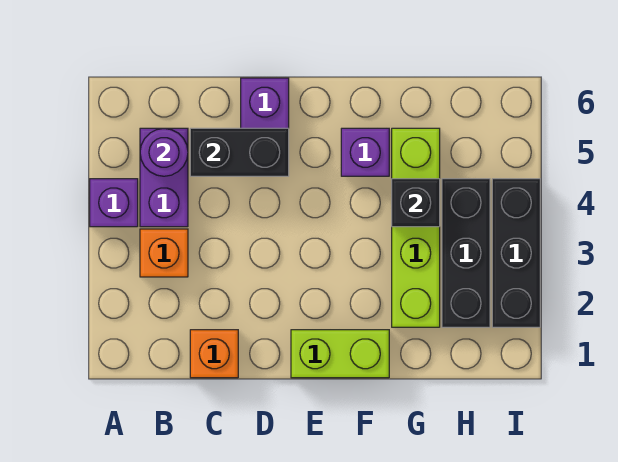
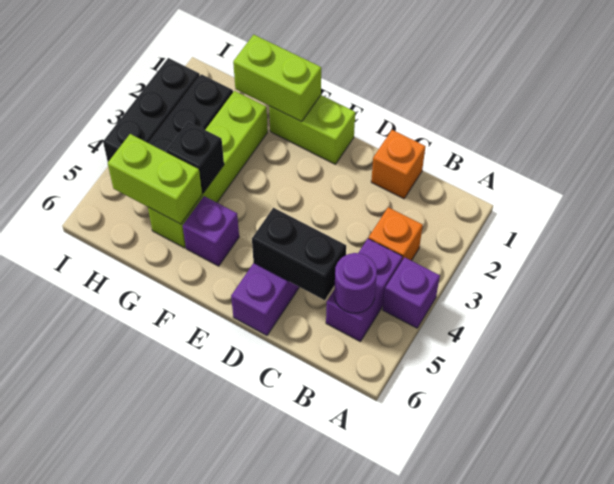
none -> lime brick F1:G1 level 2
none -> lime brick G5:H5 level 2

